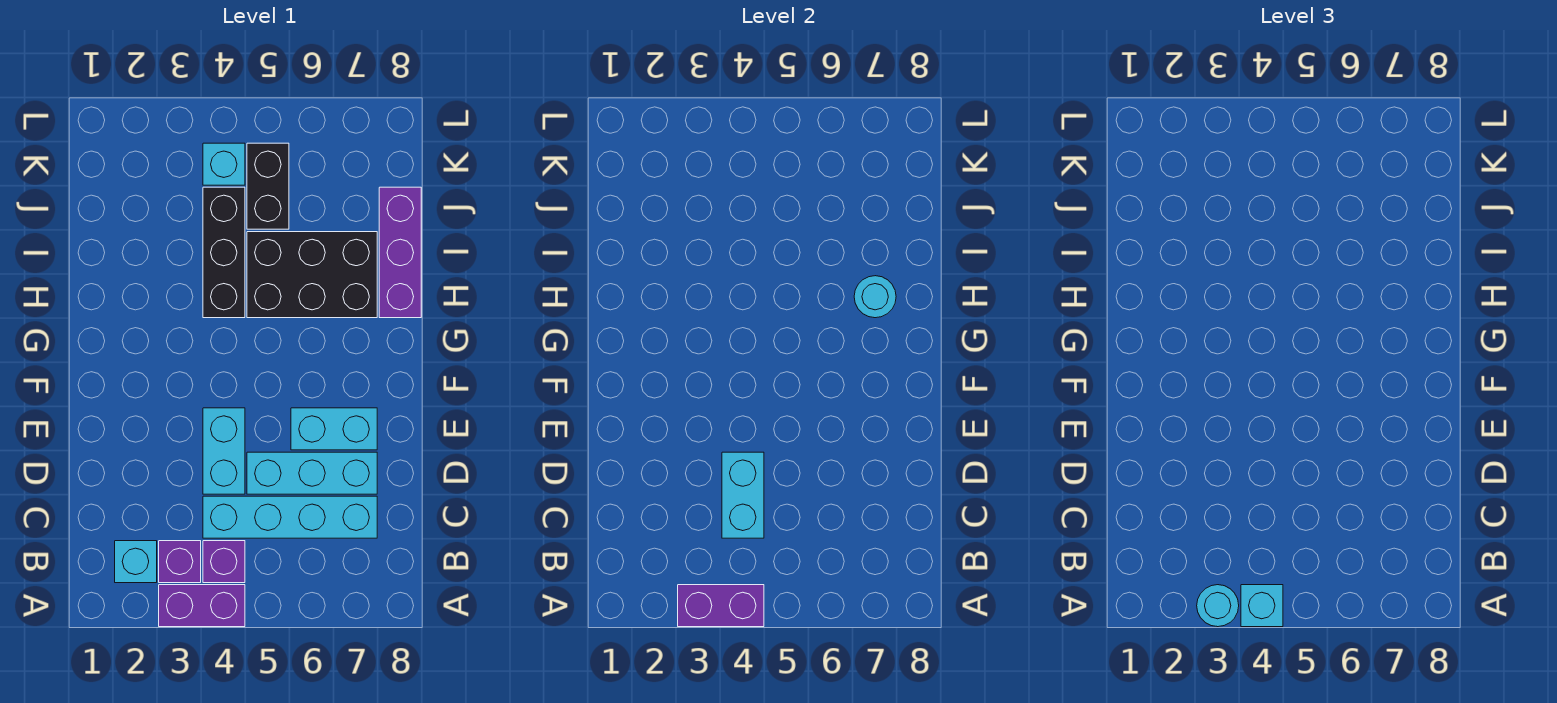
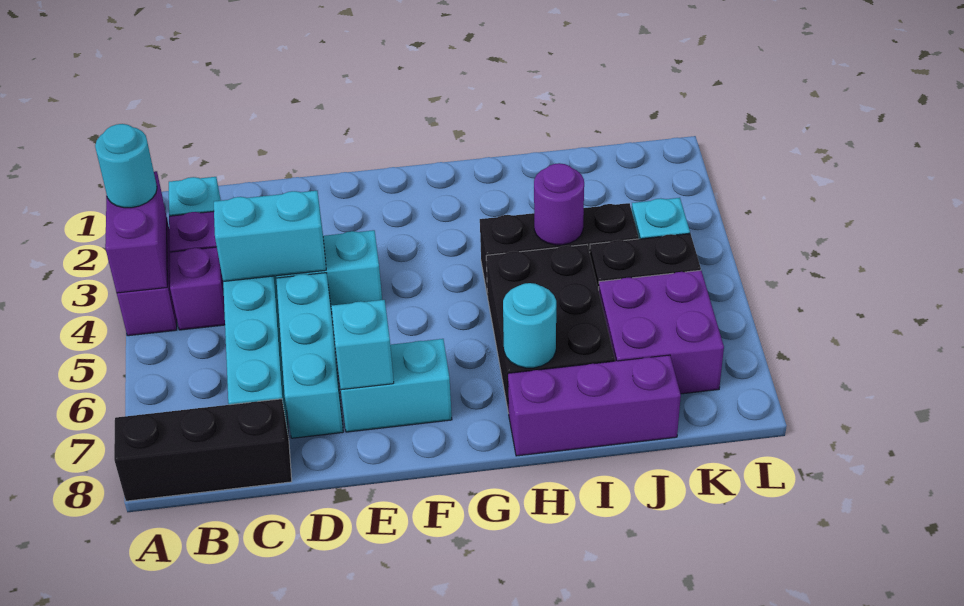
cyan brick A4 level 3 -> cyan brick E7 level 2
none -> black brick A8:C8 level 1
cyan brick E6:E7 level 1 -> cyan brick E7:F7 level 1
none -> purple round brick I4 level 2
none -> purple brick J6:K7 level 1

